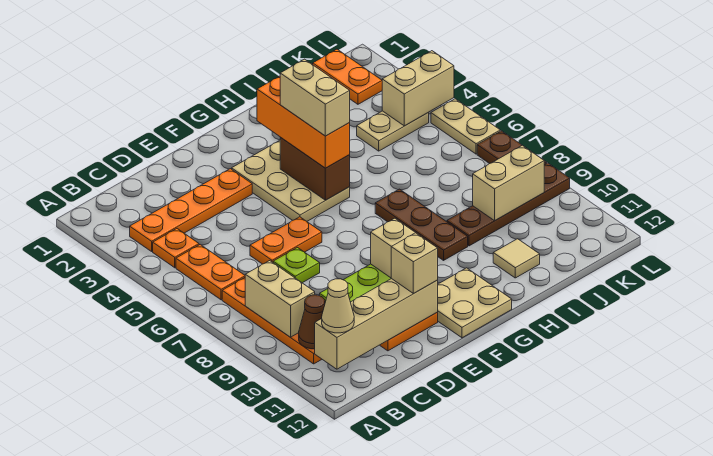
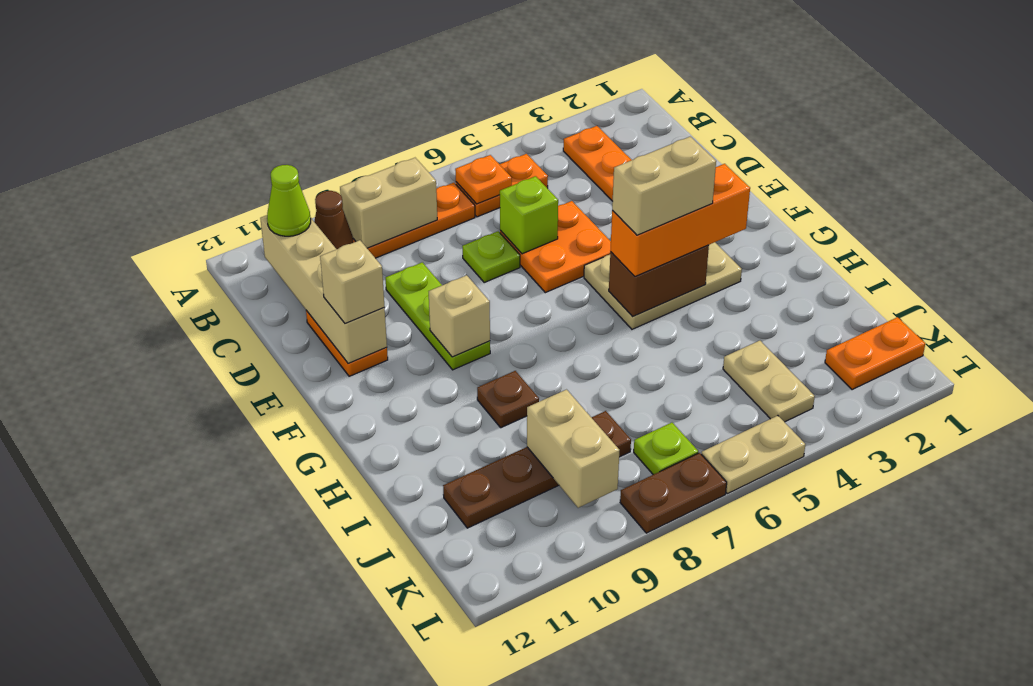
orange plate B4 level 1 -> orange plate B6 level 2
tan cone B11 level 3 -> lime cone B11 level 3
orange plate D6:E6 level 1 -> orange plate D5:E6 level 1
none -> lime brick D6 level 2
tan plate F11:G12 level 1 -> none
brown plate H7:H9 level 1 -> brown plate H9 level 1
brown plate I9:L9 level 1 -> brown plate J8:J11 level 1
tan tile I11 level 1 -> none
tan brick K4:L4 level 2 -> none
none -> lime plate K7 level 1

